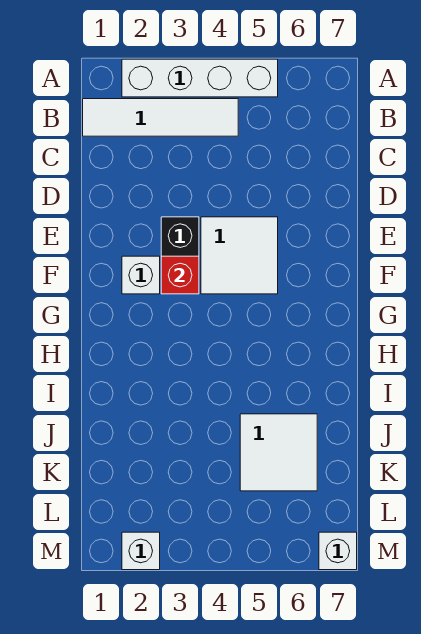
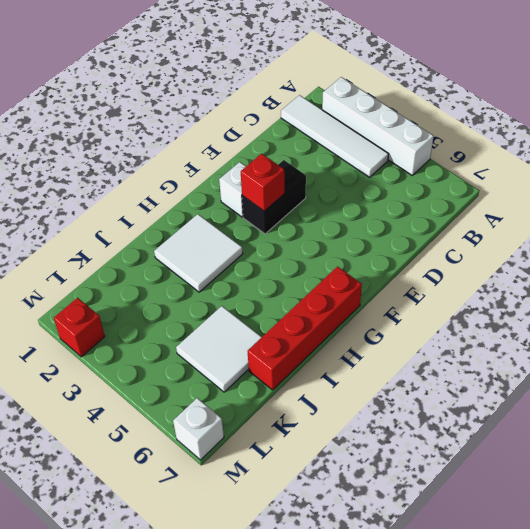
white tile E4:F5 level 1 -> white tile H2:I3 level 1
none -> red brick G7:J7 level 1
white brick M2 level 1 -> red brick M2 level 1

